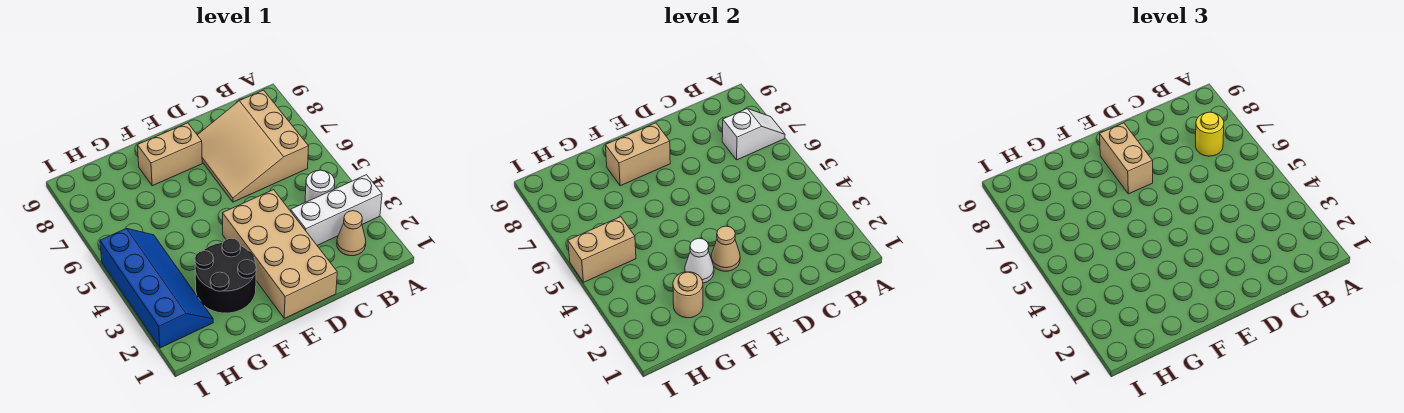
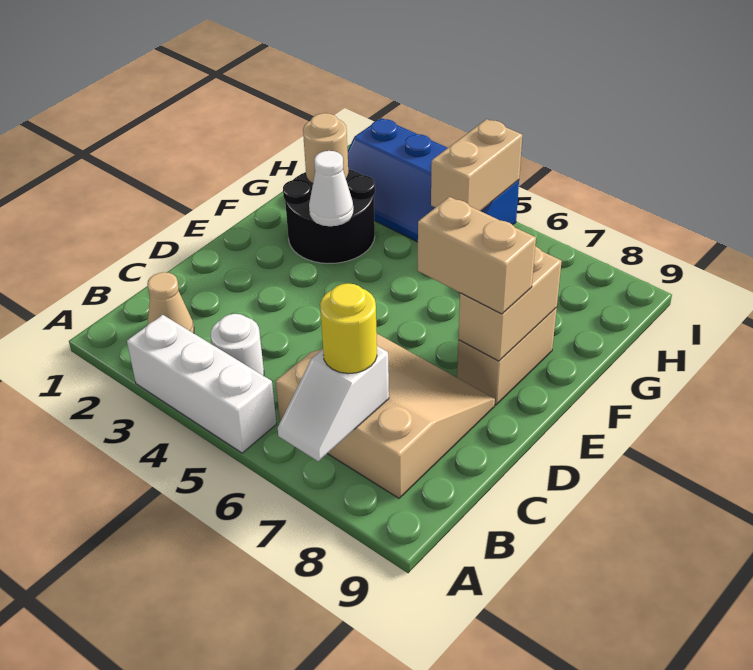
white brick A3:C3 level 1 -> white brick A3:A5 level 1
tan brick D1:E4 level 1 -> none
tan cone E3 level 2 -> none

